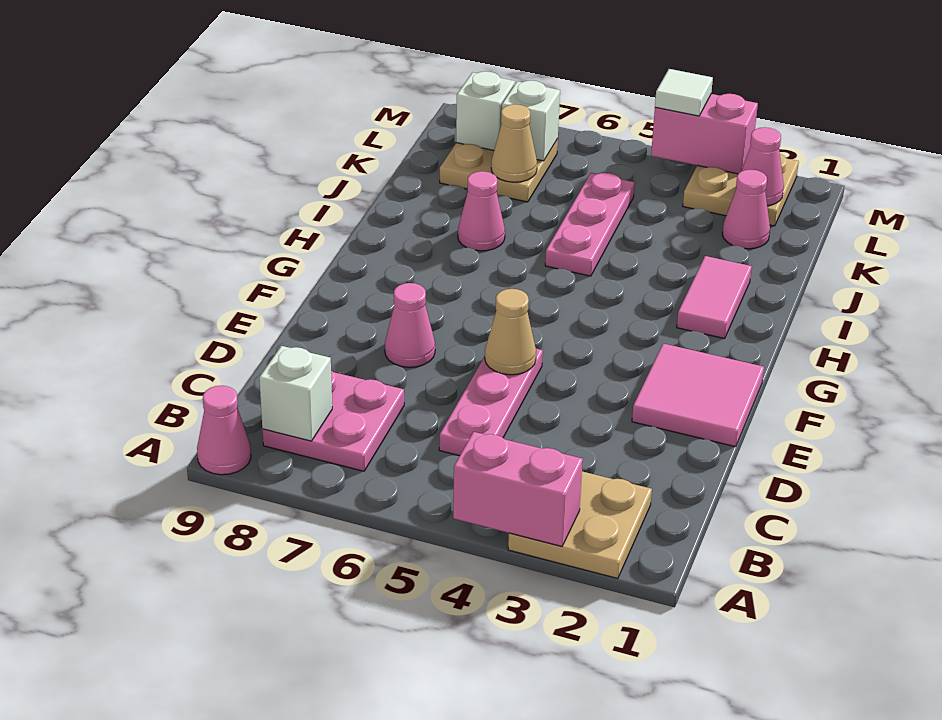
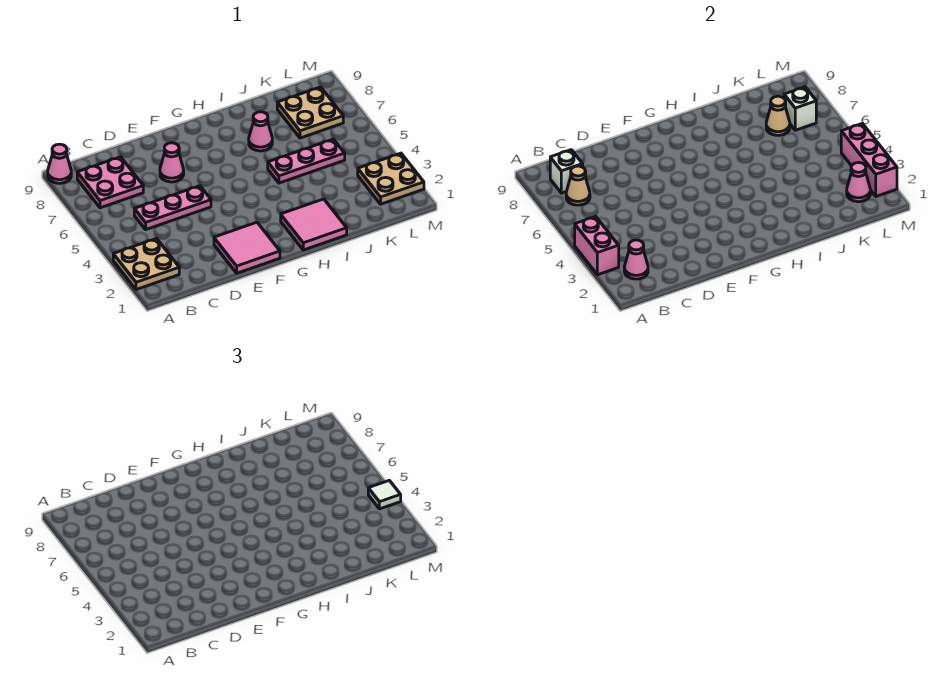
tan cone E5 level 2 -> tan cone B7 level 2
pink tile H2:I2 level 1 -> pink tile H1:I2 level 1
pink cone K2 level 1 -> pink cone B2 level 2
white brick L8 level 2 -> none
pink brick M3:M4 level 2 -> pink brick M2:M4 level 2

